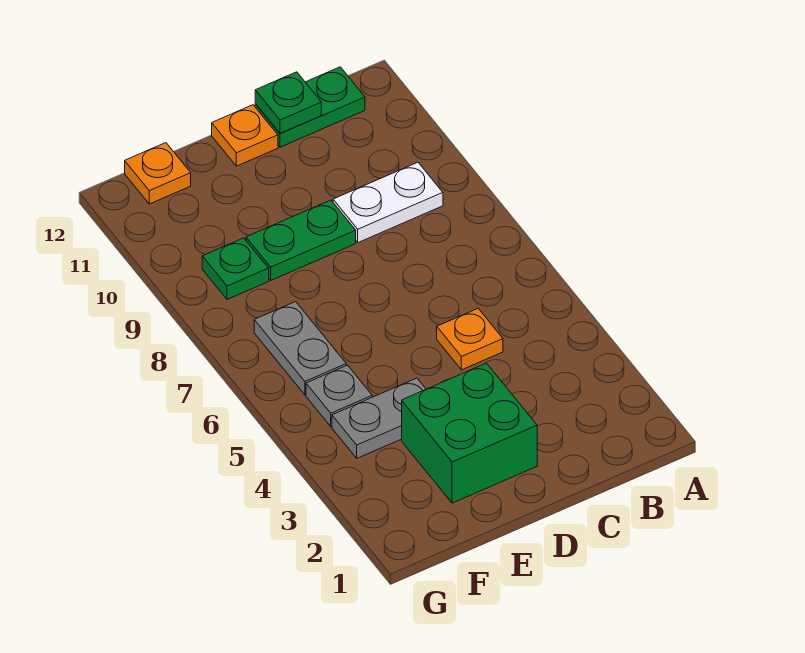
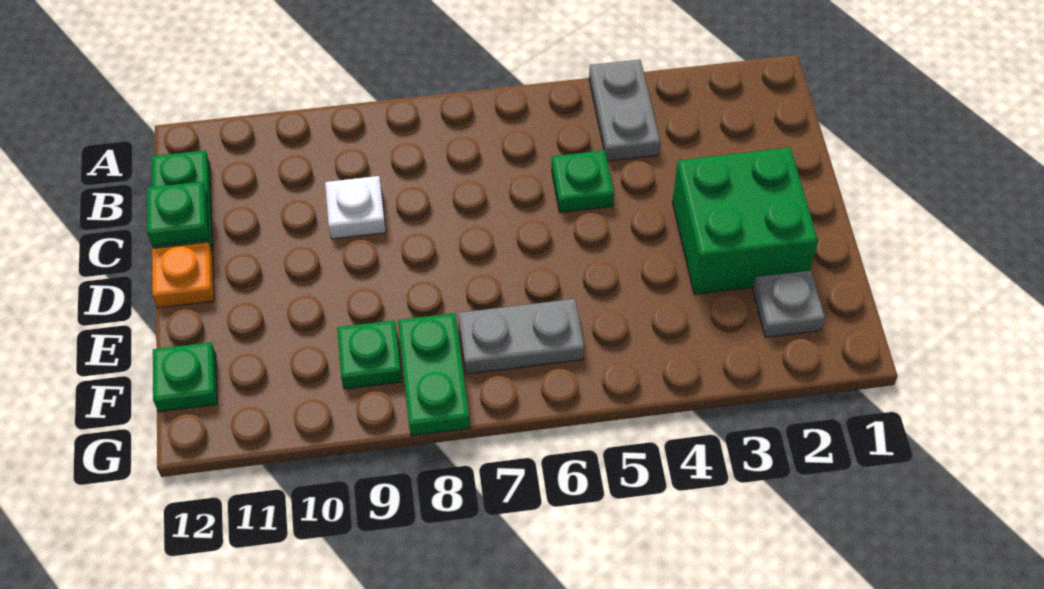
white plate B9:C9 level 1 -> white plate C9 level 1
orange plate C5 level 1 -> green plate C5 level 1
green plate D9:E9 level 1 -> green plate F8:G8 level 1
grey plate E4:F4 level 1 -> grey plate A4:B4 level 1
grey plate F5 level 1 -> grey plate F2 level 1
orange plate F12 level 1 -> green plate F12 level 1

